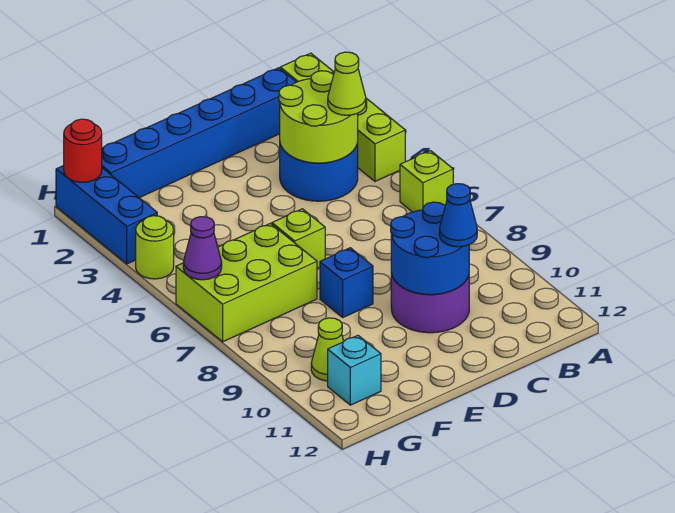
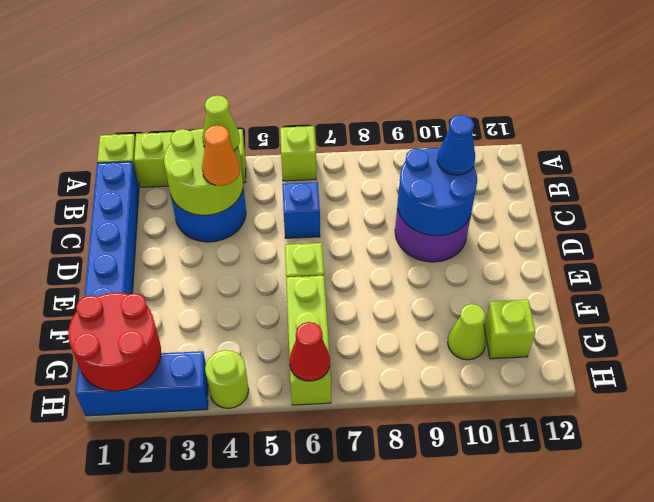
none -> orange cone C4 level 3
blue brick E8 level 1 -> blue brick C6 level 1
lime brick F6:H7 level 1 -> lime brick F6:H6 level 1
cyan brick G11 level 1 -> lime brick G11 level 1
red round brick H1 level 2 -> red round brick G1:H2 level 2
purple cone H6 level 2 -> red cone H6 level 2

